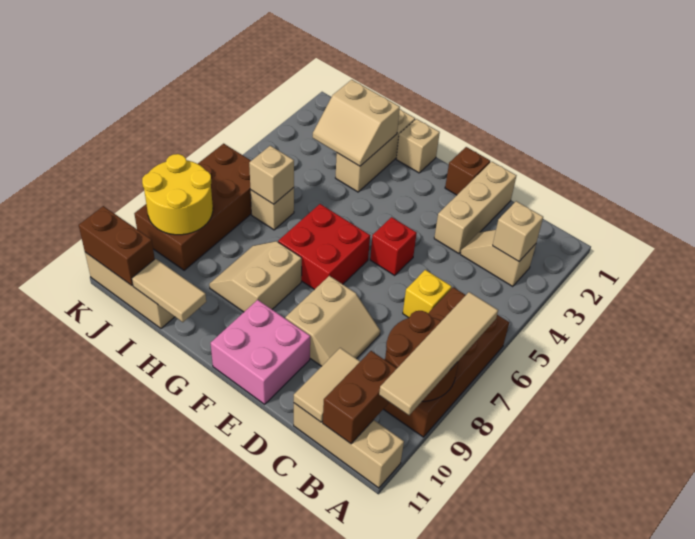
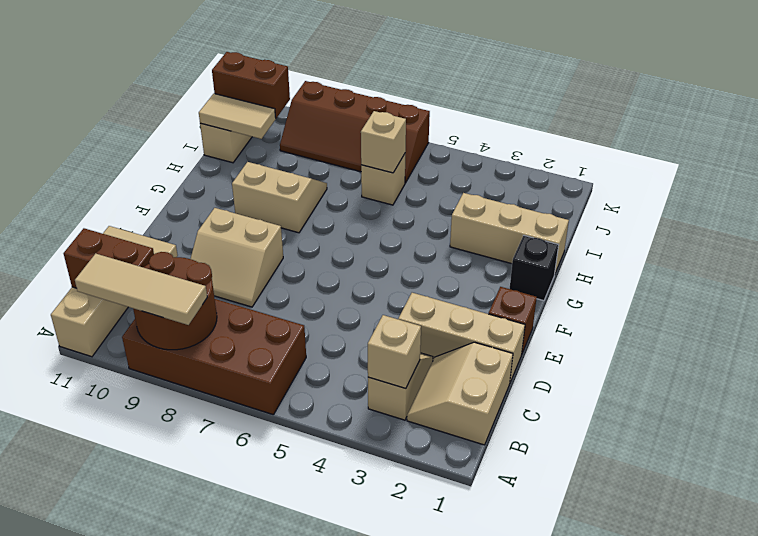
tan tile A7:A10 level 3 -> tan tile A8:A10 level 3
yellow brick C6 level 1 -> none
red brick E5 level 1 -> none
pink brick E10:F11 level 1 -> none
red brick F6:G7 level 1 -> none
tan brick G1 level 1 -> black brick G1 level 1
tan slope H2:I3 level 2 top 2 -> tan slope B1:C2 level 1 top 1
tan tile H11:I11 level 2 -> tan tile I10:I11 level 2
brown brick J6:K9 level 1 -> brown slope J6:K9 level 1 top K
yellow round brick J8:K9 level 2 -> none
brown brick J11:K11 level 2 -> brown brick J10:J11 level 2

